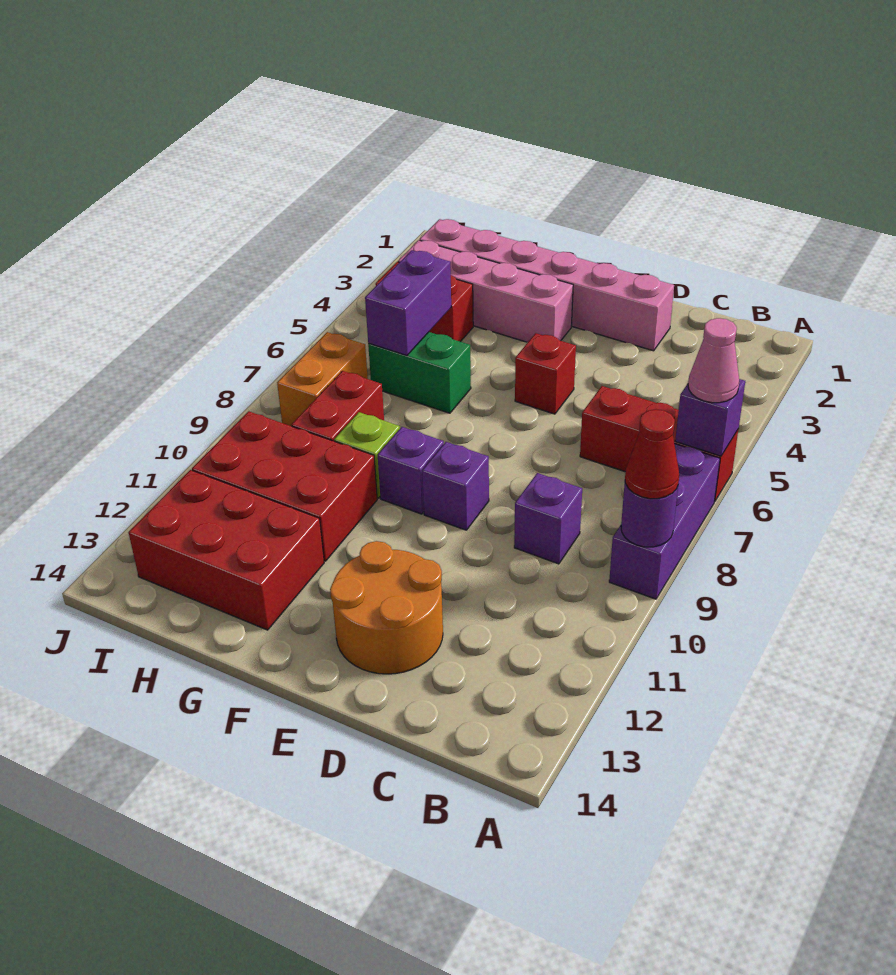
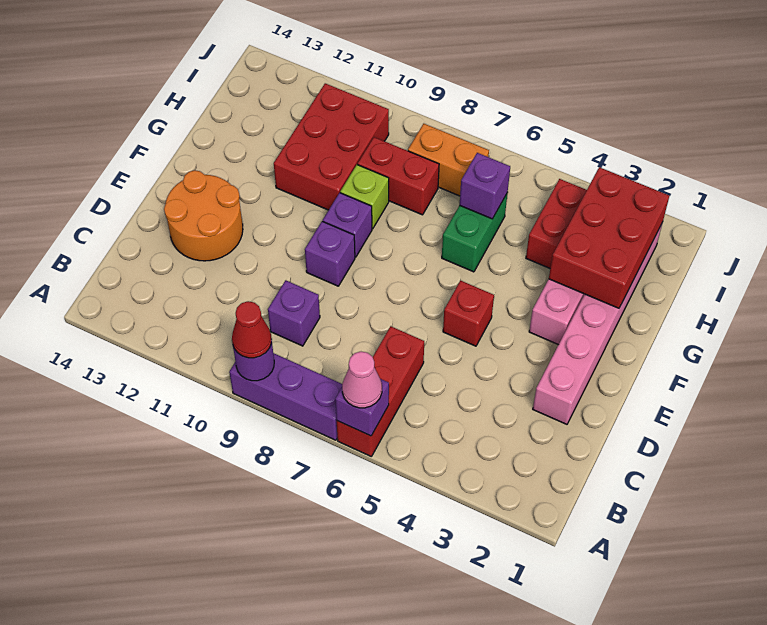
red brick G12:I13 level 1 -> red brick G2:I3 level 2
purple brick H5:H6 level 2 -> purple brick H6 level 2

